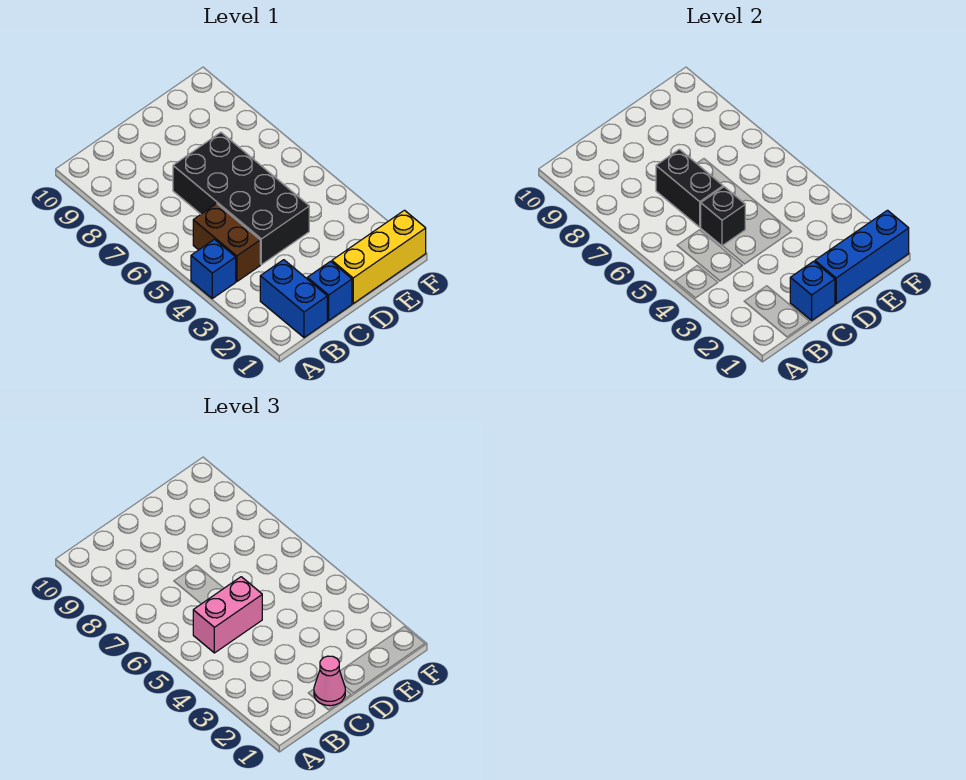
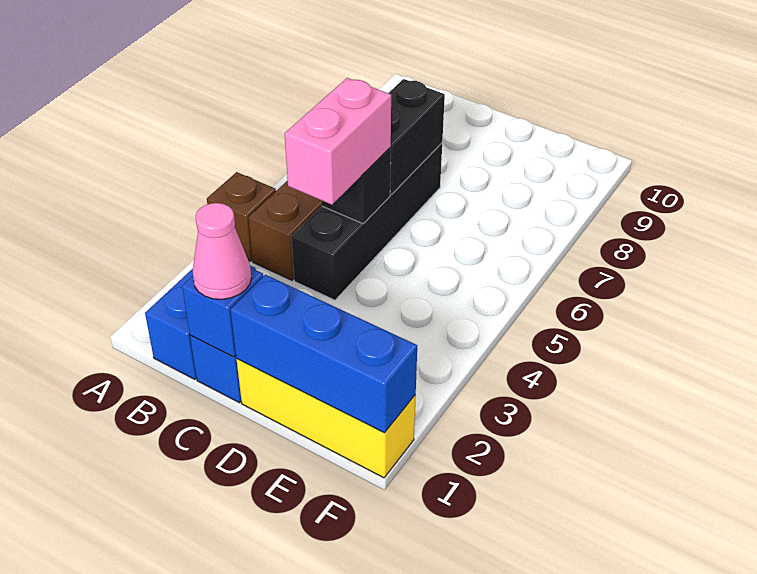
blue brick A4 level 1 -> brown brick A4 level 1
pink brick B5:C5 level 3 -> pink brick C4:C5 level 3
black brick C4:D7 level 1 -> black brick C4:C7 level 1

